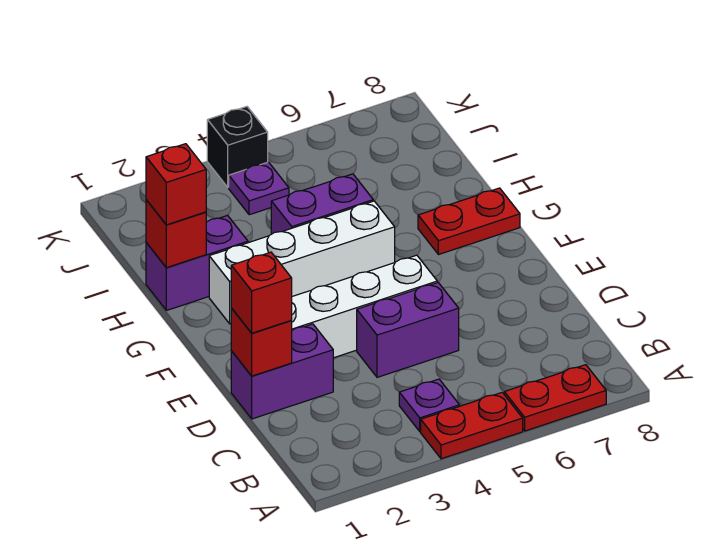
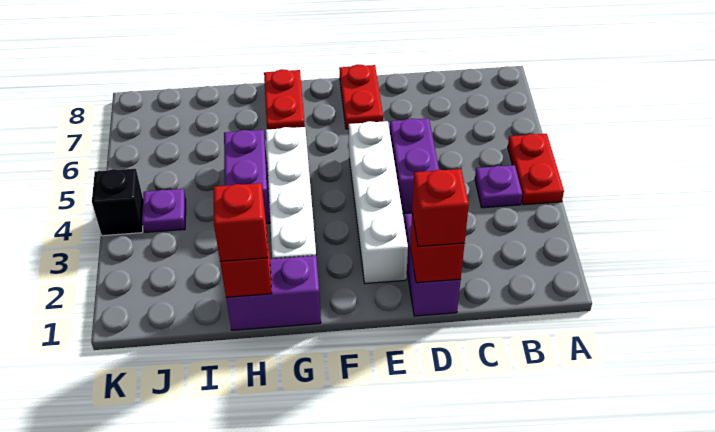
red plate A6:A7 level 1 -> red plate E7:E8 level 1
purple brick H1:H2 level 1 -> purple brick G1:H1 level 1

